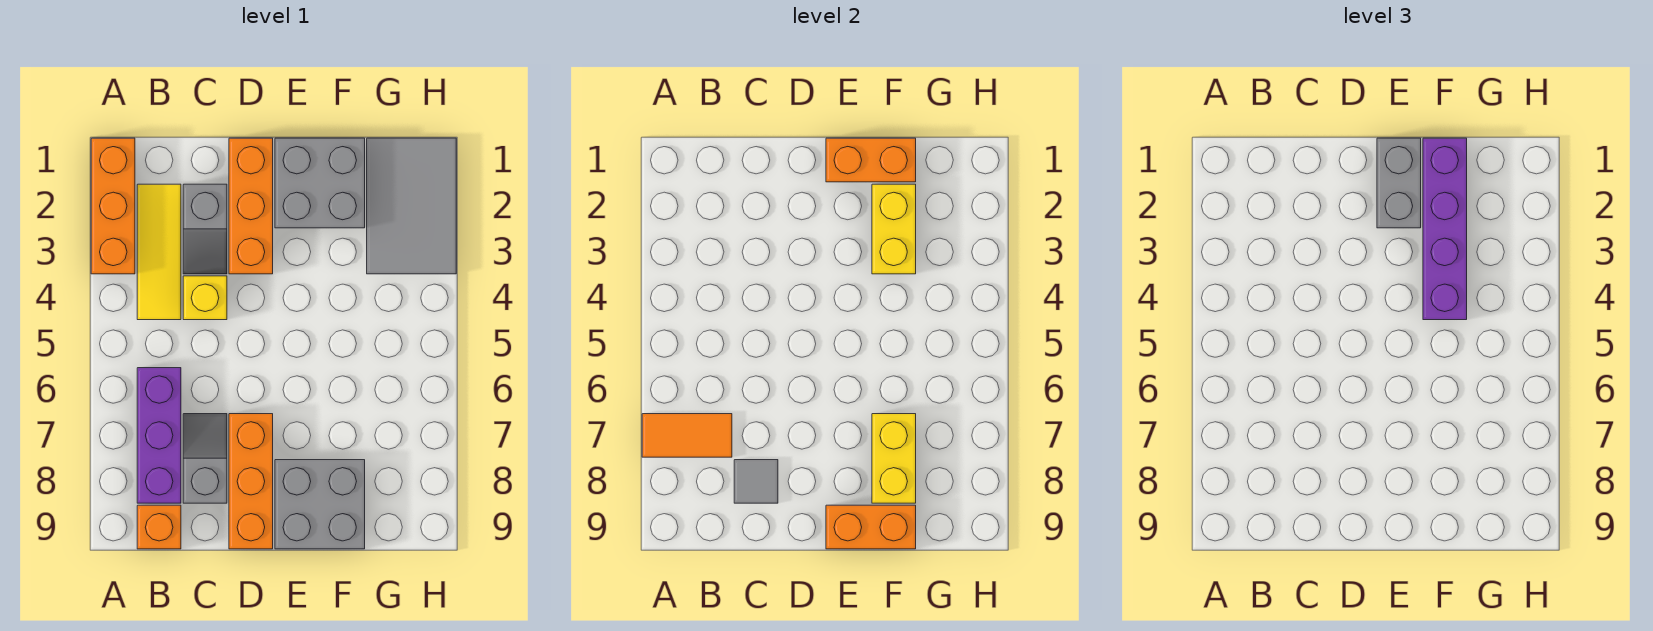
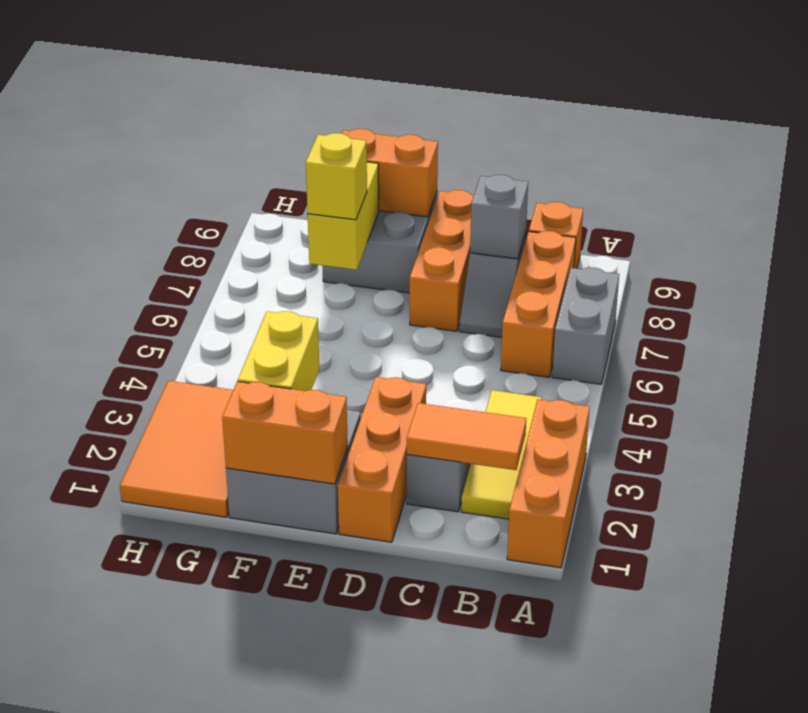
orange tile A7:B7 level 2 -> orange tile B2:C2 level 2
purple brick B6:B8 level 1 -> orange brick B6:B8 level 1
yellow brick C4 level 1 -> yellow brick F7 level 3
grey tile C8 level 2 -> grey brick C8 level 2
grey brick E1:E2 level 3 -> grey brick A6:A7 level 1
purple brick F1:F4 level 3 -> none
grey tile G1:H3 level 1 -> orange tile G1:H3 level 1

